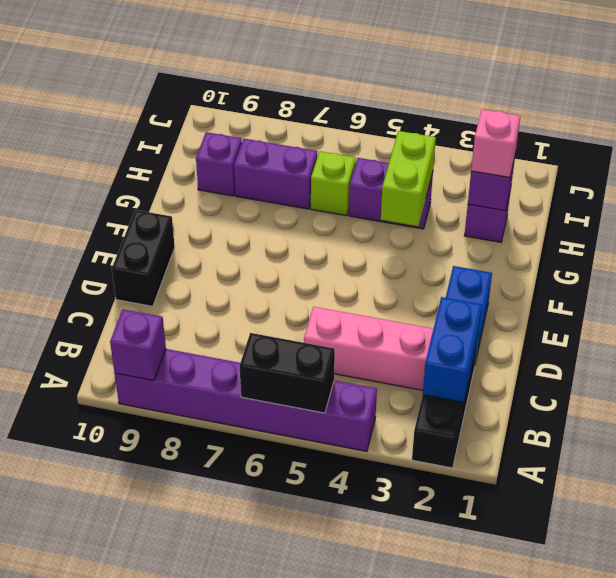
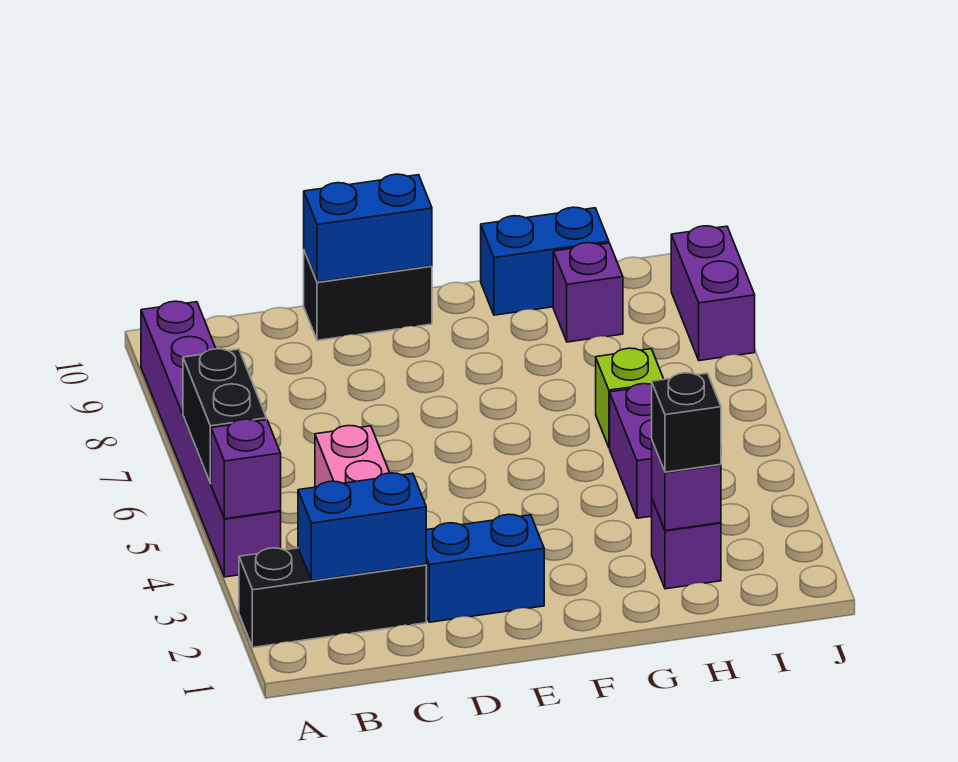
purple brick A9 level 2 -> purple brick A4 level 2
none -> blue brick D10:E10 level 2
lime brick G4:H4 level 2 -> none
none -> blue brick G10:H10 level 1
pink brick H2 level 3 -> black brick H2 level 3
purple brick H7:H8 level 1 -> purple brick J8:J9 level 1

